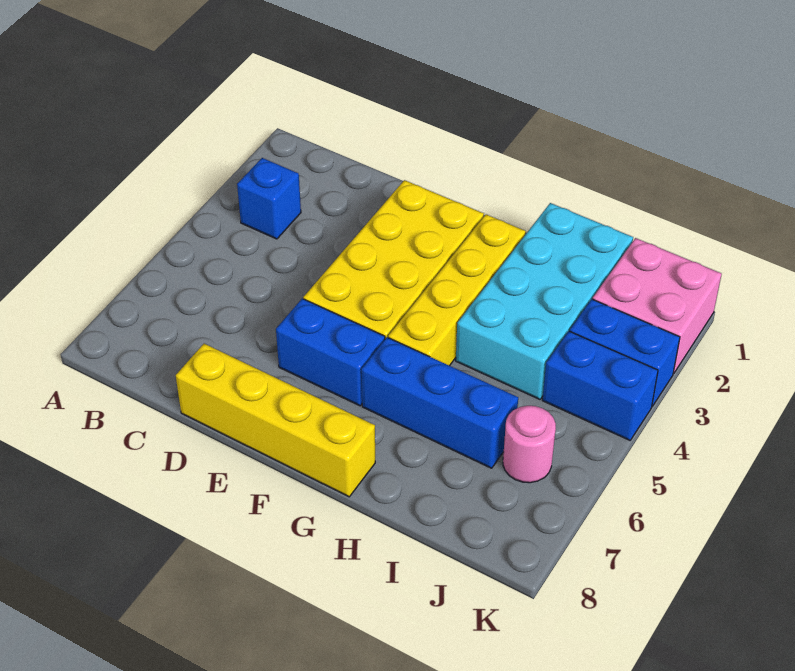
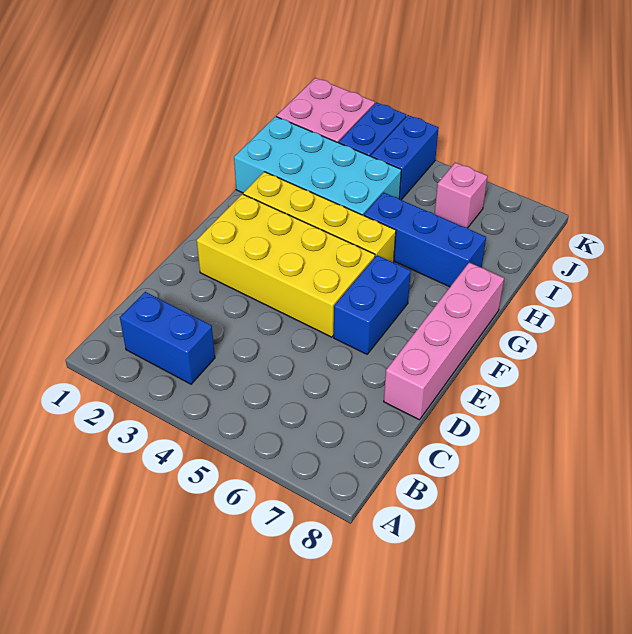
blue brick B3 level 1 -> blue brick B2:B3 level 1
yellow brick D8:G8 level 1 -> pink brick D8:G8 level 1
blue brick G6:I6 level 1 -> blue brick H5:H7 level 1
pink round brick J6 level 1 -> pink brick J6 level 1

